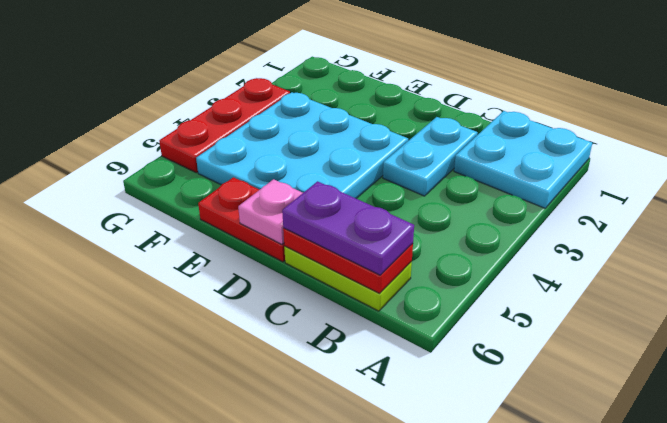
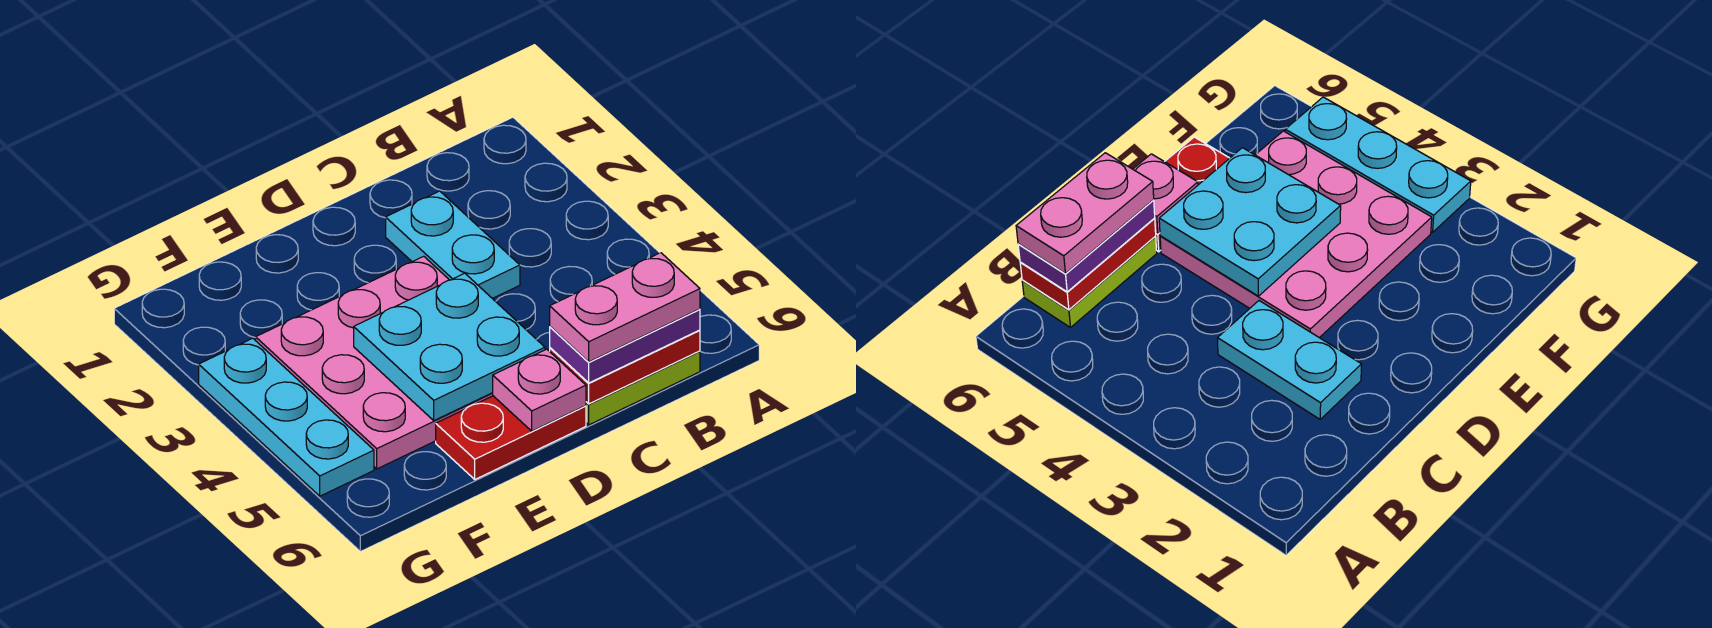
cyan plate A1:B2 level 1 -> cyan plate D4:E5 level 2
none -> pink plate B6:C6 level 4
cyan plate D3:F5 level 1 -> pink plate D3:F5 level 1
red plate G3:G5 level 1 -> cyan plate G3:G5 level 1

